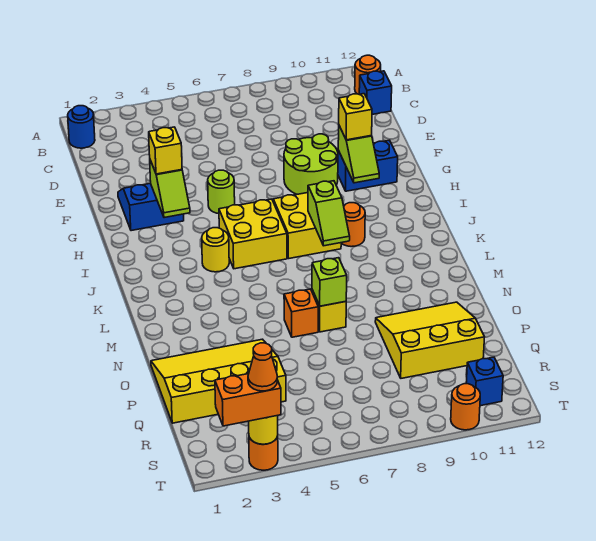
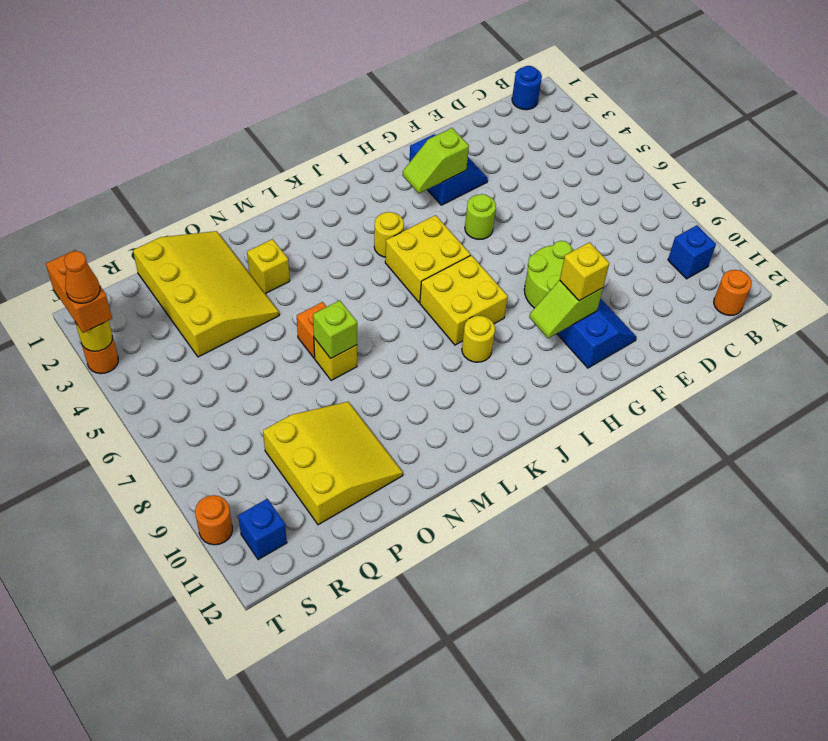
blue brick C12 level 1 -> blue brick B10 level 1
yellow brick G3 level 3 -> yellow brick N3 level 1
lime slope J8:K8 level 2 top J -> none
orange round brick J9 level 1 -> yellow round brick J9 level 1

